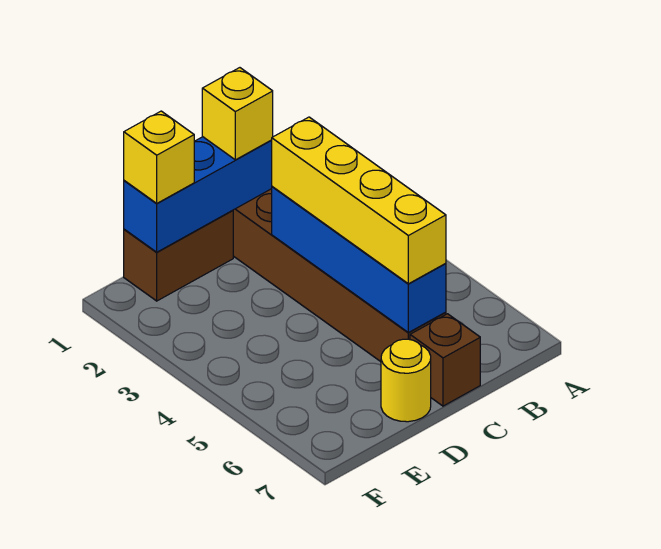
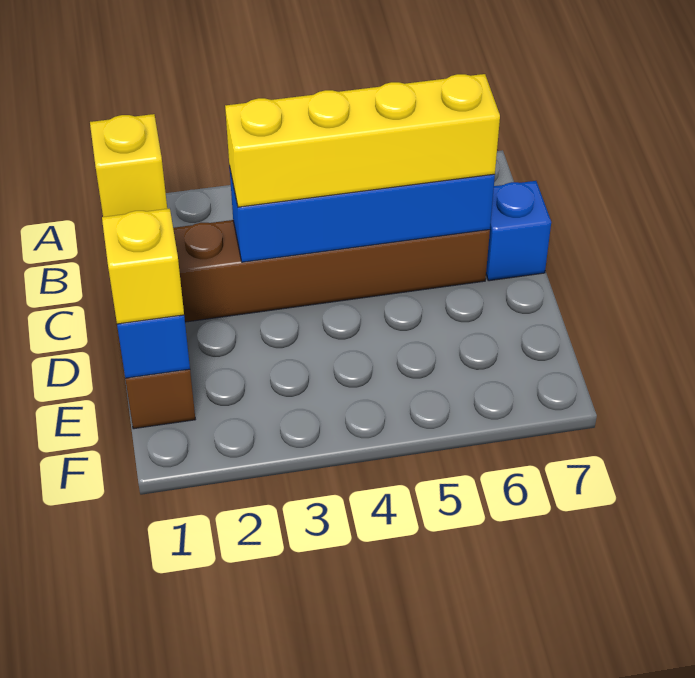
brown brick C7 level 1 -> blue brick C7 level 1
yellow round brick D7 level 1 -> none

